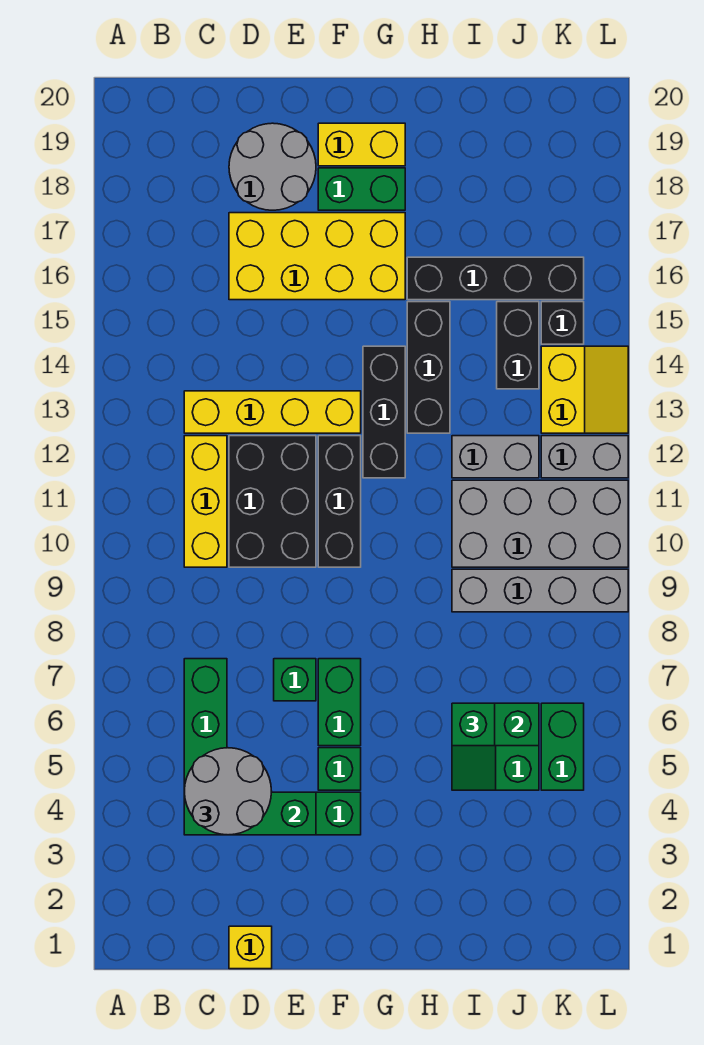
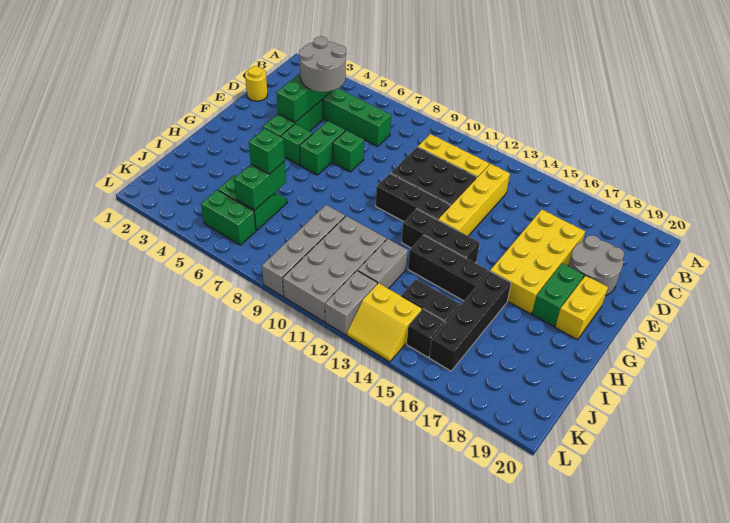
yellow brick D1 level 1 -> yellow round brick D1 level 1
green brick F6:F7 level 1 -> green brick E6:F6 level 1

